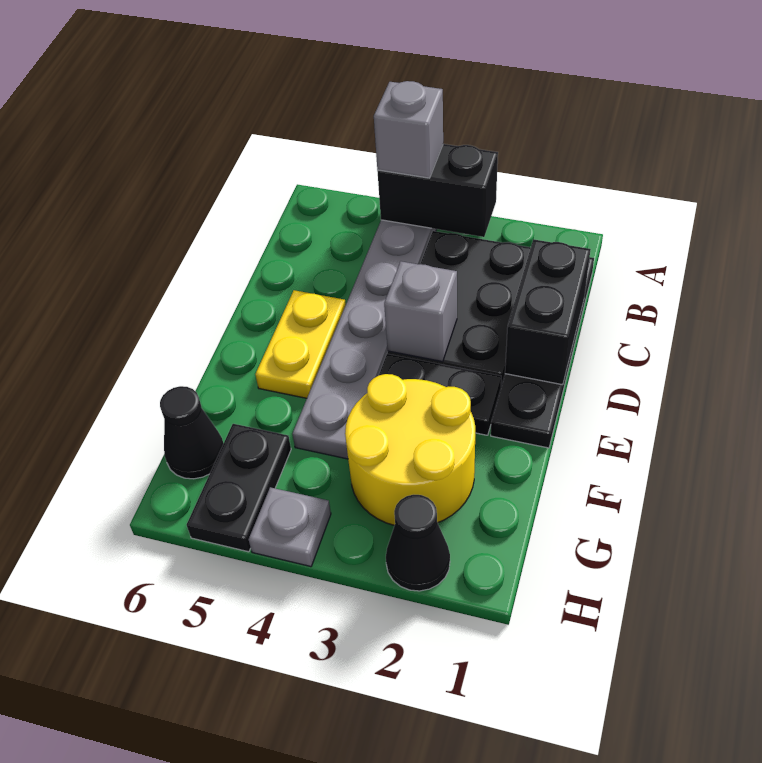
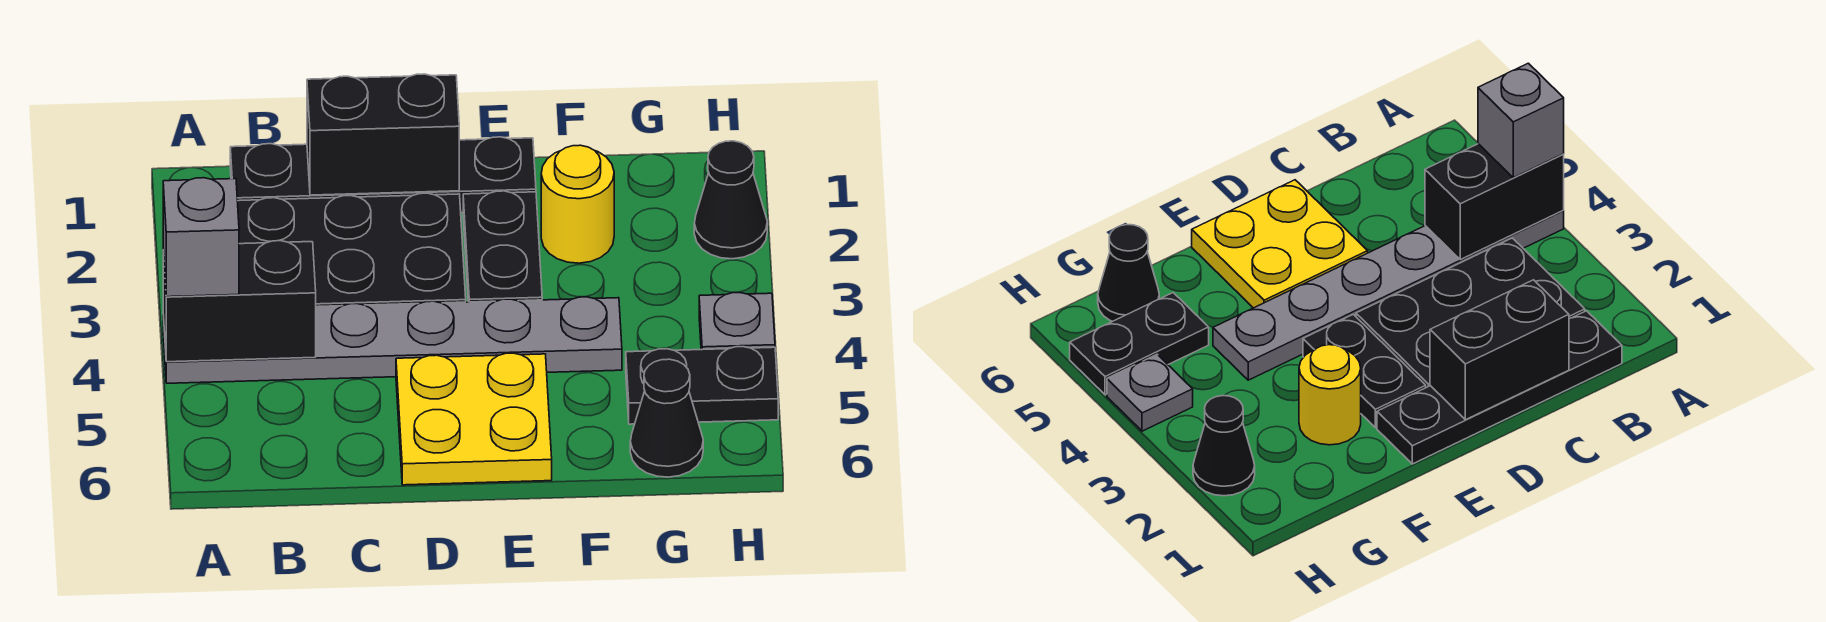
black brick A3:A4 level 2 -> black brick A4:B4 level 2
grey brick D3 level 2 -> none
yellow plate D5:E5 level 1 -> yellow plate D5:E6 level 1
yellow round brick F2:G3 level 1 -> yellow round brick F2 level 1

